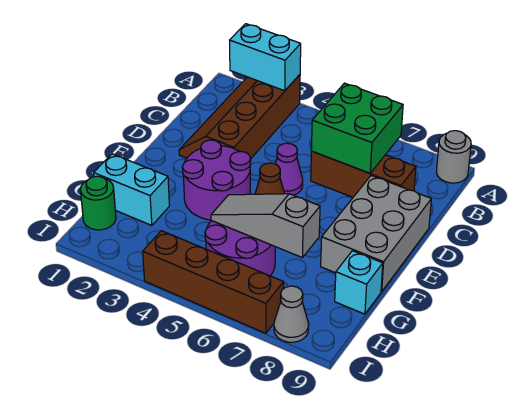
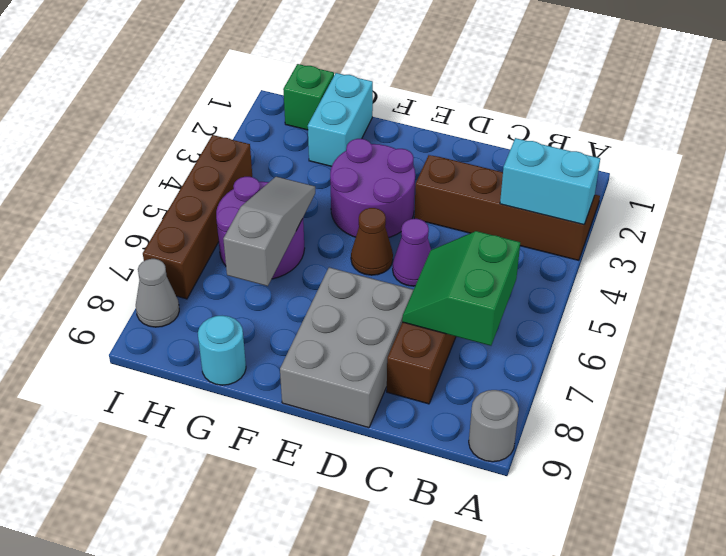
cyan brick A2:A3 level 2 -> cyan brick A3:B3 level 2
green brick B6:C7 level 2 -> green slope B6:C7 level 2 top B
grey brick D8:F9 level 1 -> grey brick D7:E9 level 1
cyan brick G9 level 1 -> cyan round brick G9 level 1
green round brick H1 level 1 -> green brick H1 level 1

